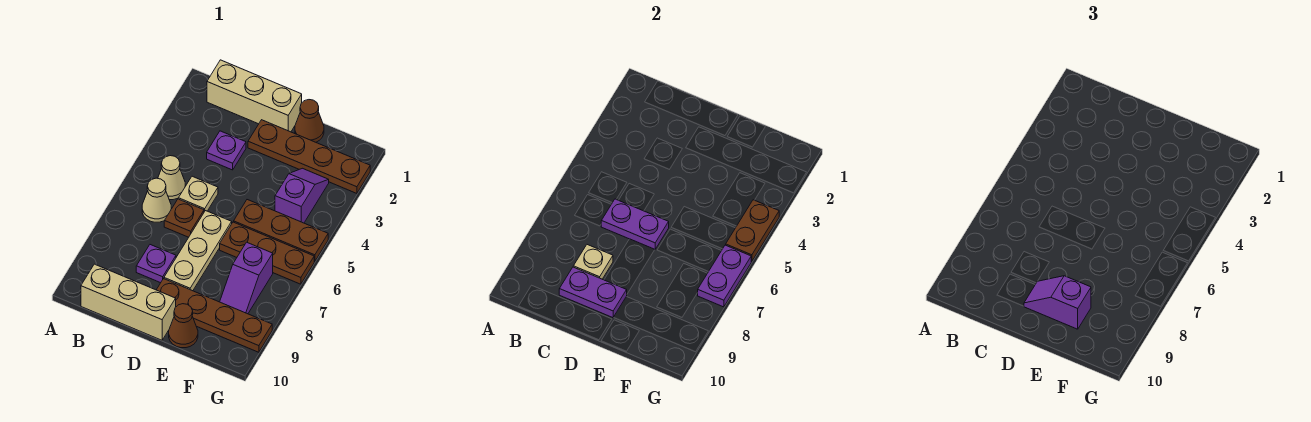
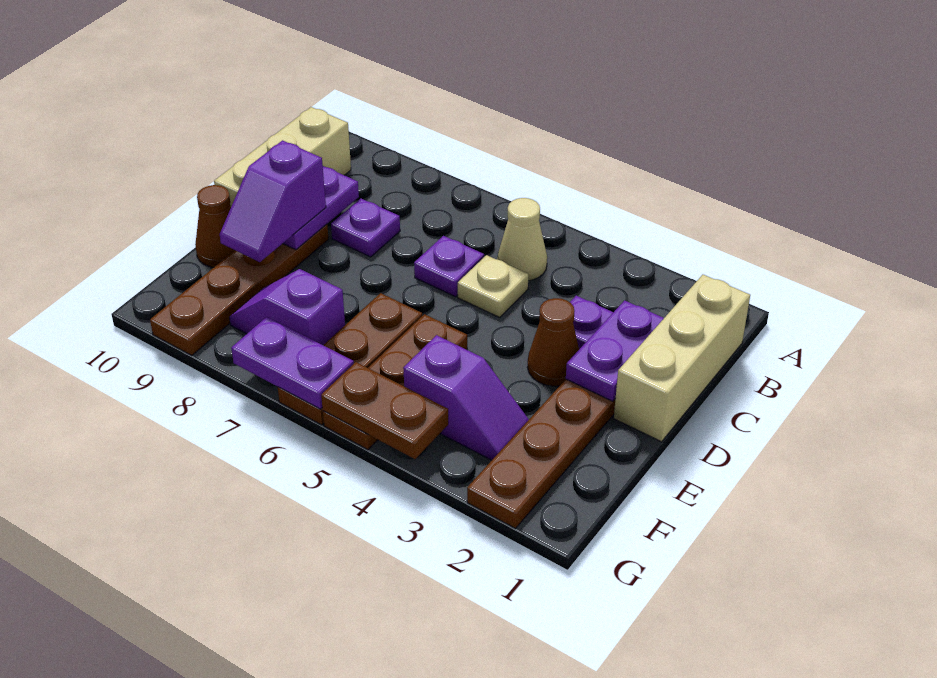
tan cone B6 level 1 -> none
brown plate C6 level 1 -> purple plate C6 level 1
purple plate C6:D6 level 2 -> purple plate C2:D2 level 2
tan plate C8 level 2 -> none
tan plate D6:D8 level 1 -> none
purple slope D9:E9 level 3 top E -> purple slope D9:E9 level 3 top D
brown cone E1 level 1 -> brown cone D3 level 1

